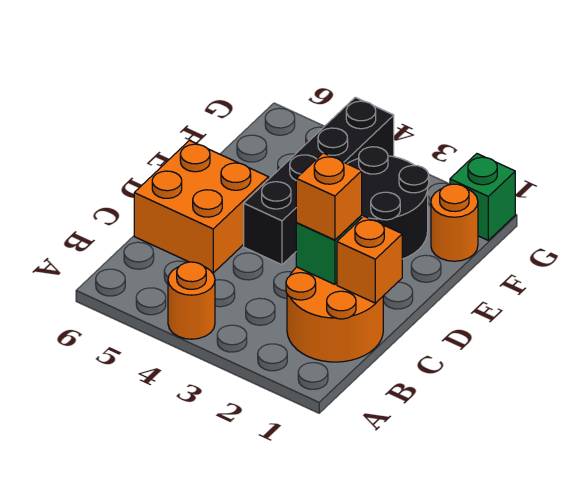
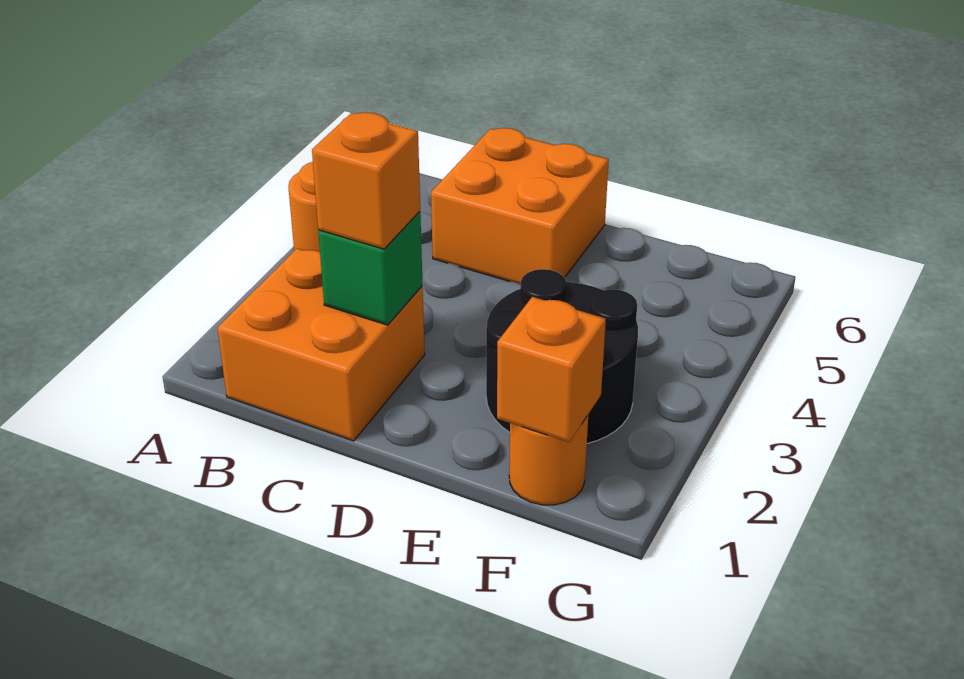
orange round brick B1:C2 level 1 -> orange brick B1:C2 level 1
orange brick C1 level 2 -> orange brick F1 level 2
black brick D4:G4 level 1 -> none
green brick G1 level 1 -> none

